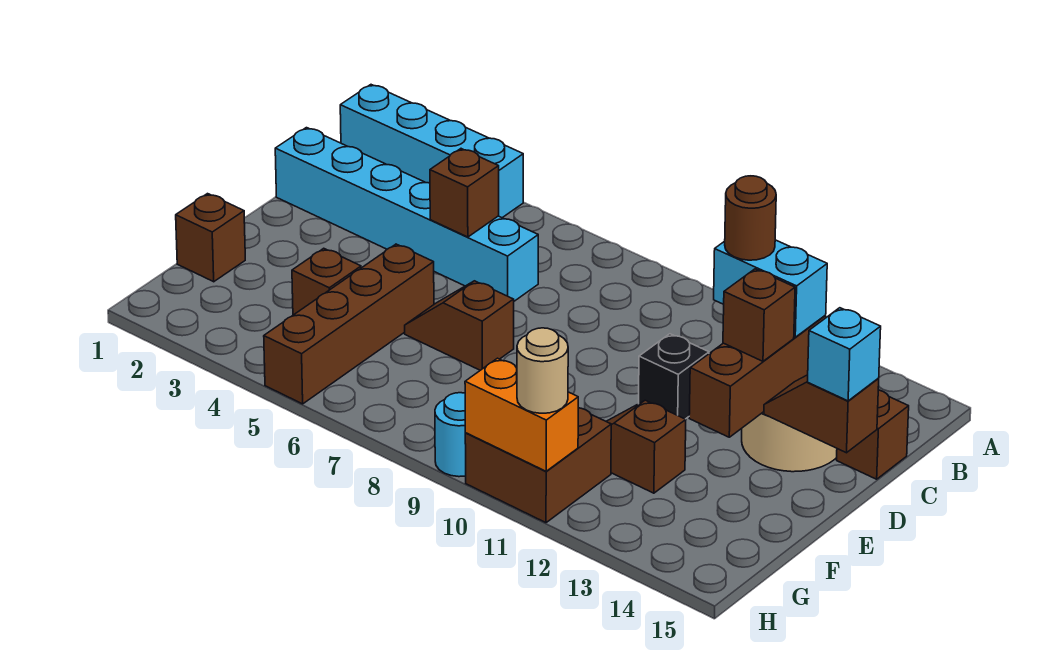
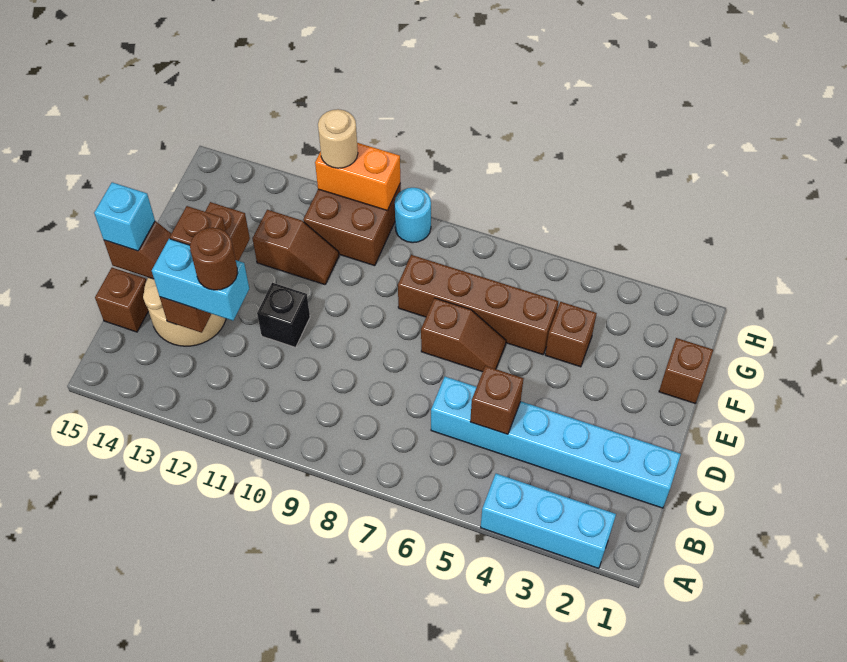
cyan brick A1:A4 level 1 -> cyan brick A2:A4 level 1
brown brick E5:H5 level 1 -> brown brick F5:F8 level 1

